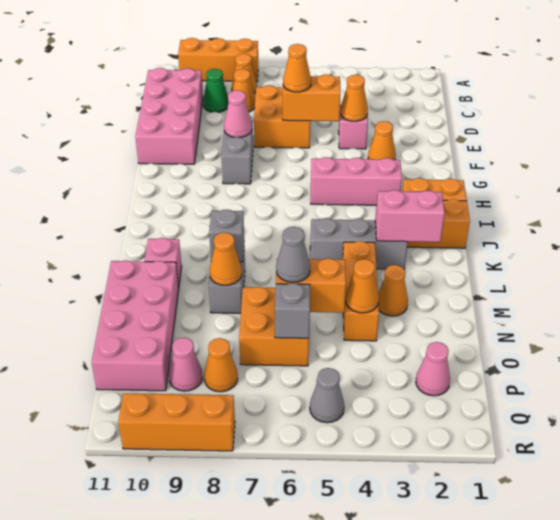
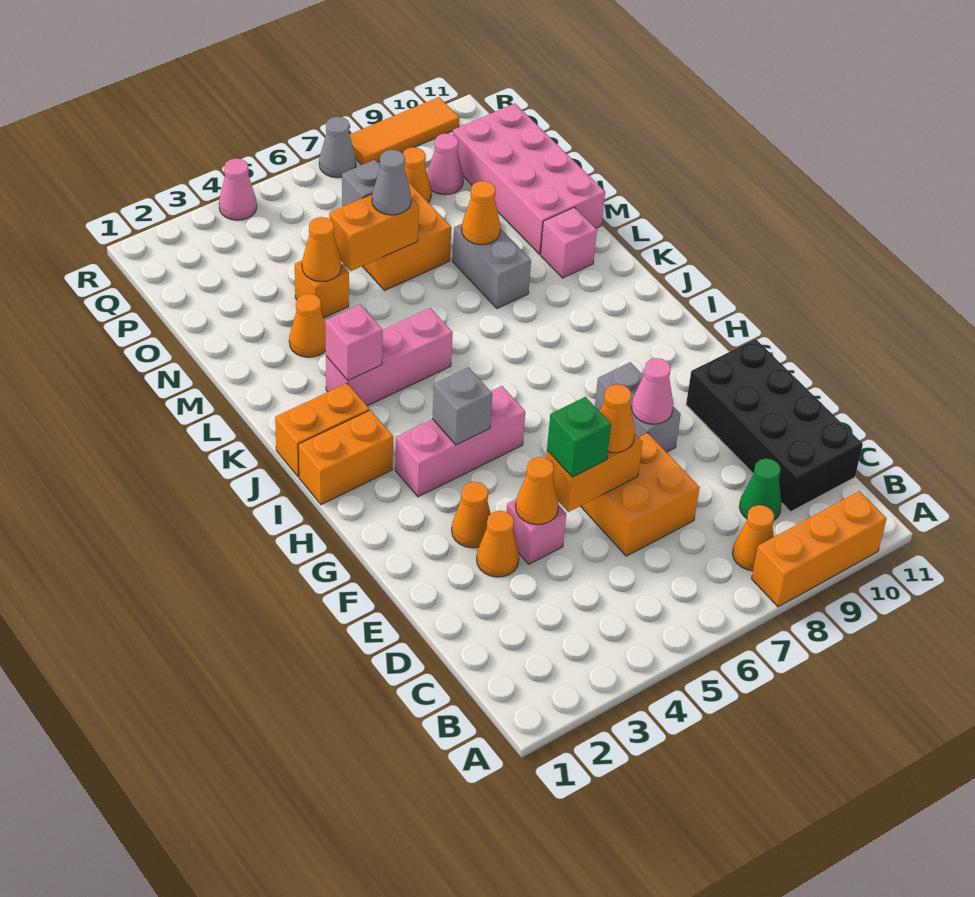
orange cone C8 level 1 -> orange cone E3 level 1
pink brick C10:F11 level 1 -> black brick C10:F11 level 1
none -> green brick E5 level 3
pink brick K2:K3 level 2 -> pink brick K3 level 2
grey brick K3:K5 level 1 -> pink brick K3:K5 level 1
orange brick L4:N4 level 1 -> orange brick N4 level 1
grey brick L8 level 2 -> grey brick H4 level 2
pink cone P2 level 1 -> pink cone R4 level 1
grey cone Q5 level 1 -> grey cone R7 level 1
orange brick R8:R10 level 1 -> orange tile R8:R10 level 1

